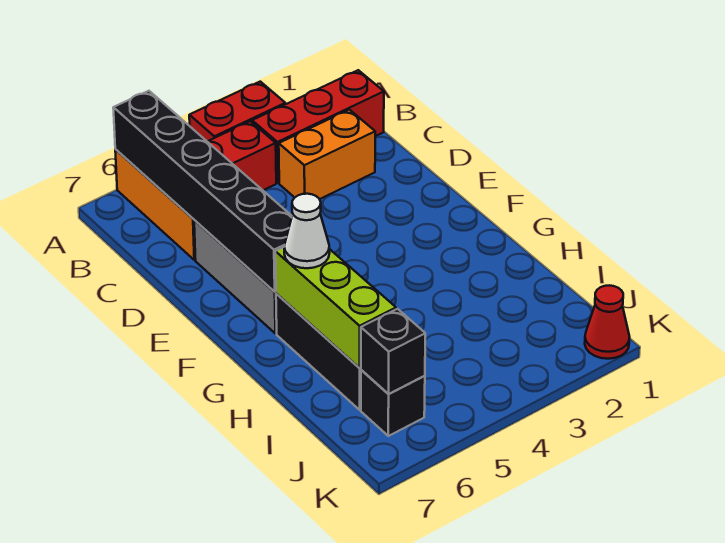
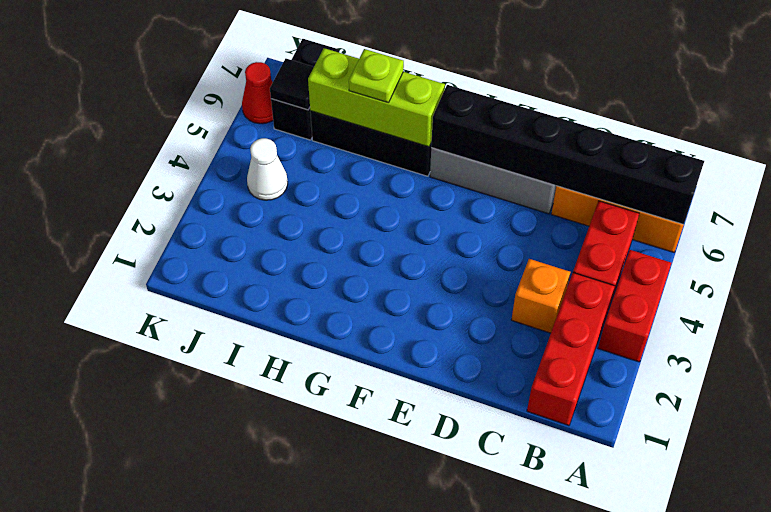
orange brick C2:C3 level 1 -> orange brick C3 level 1
white cone G6 level 3 -> white cone J4 level 1
none -> lime plate H6 level 3
black brick J6 level 1 -> black brick J6:J7 level 1
black brick J6 level 2 -> black tile J6 level 2
red cone K1 level 1 -> red cone K6 level 1

